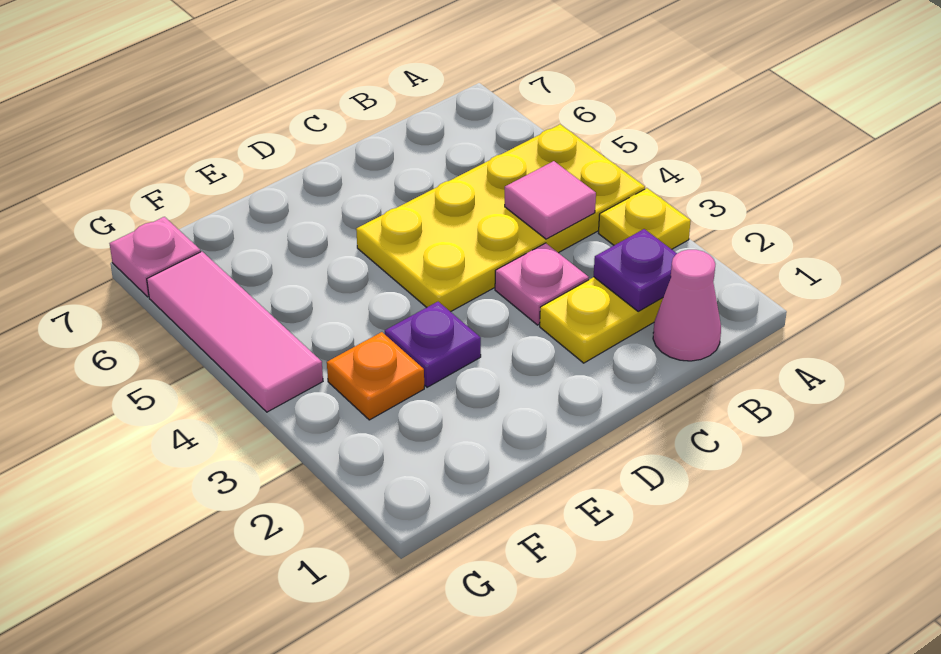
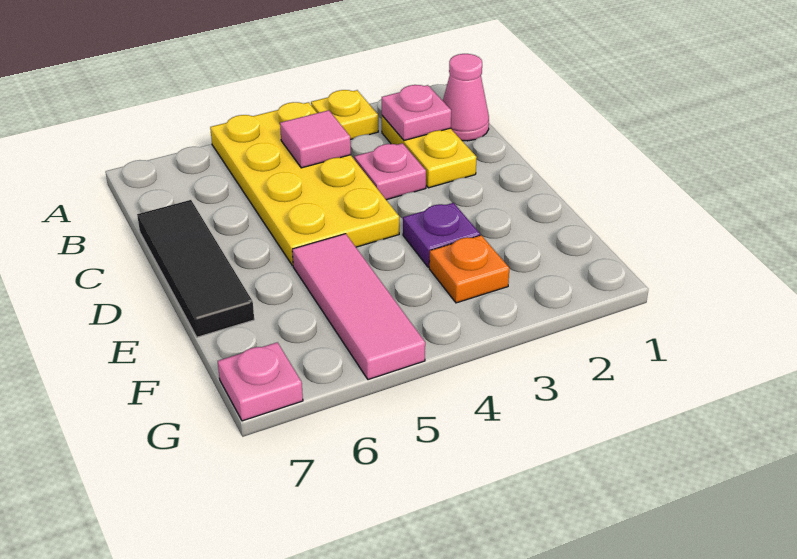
purple plate B2 level 2 -> pink plate B2 level 2
none -> black tile C7:E7 level 1
pink tile G4:G6 level 1 -> pink tile E5:G5 level 1

